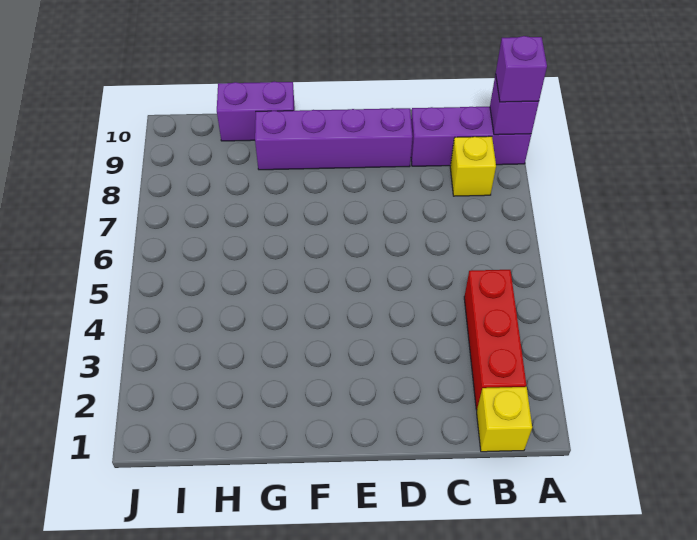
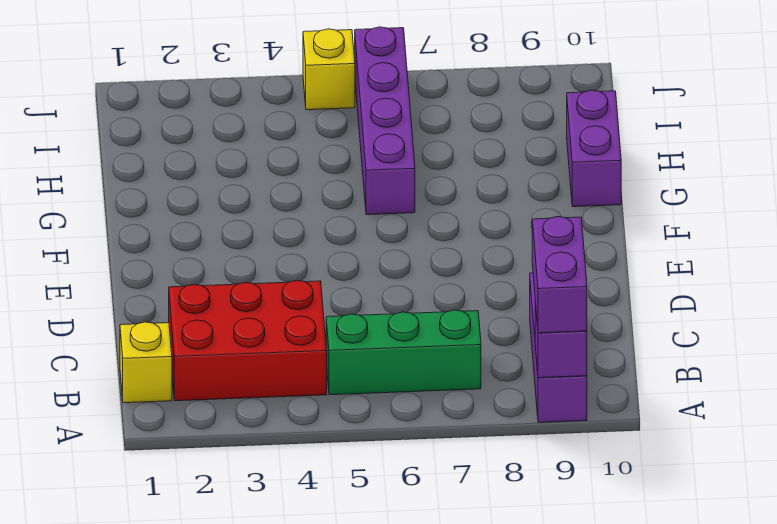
purple brick A9 level 3 -> purple brick A9:B9 level 3
red brick B2:B4 level 1 -> red brick B2:C4 level 1
none -> green brick B5:B7 level 1
yellow brick B8 level 1 -> yellow brick J5 level 1
purple brick D9:G9 level 1 -> purple brick G6:J6 level 1

